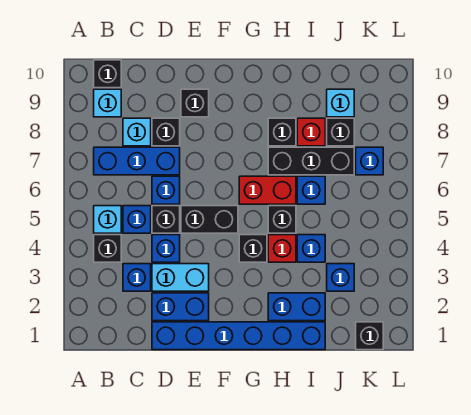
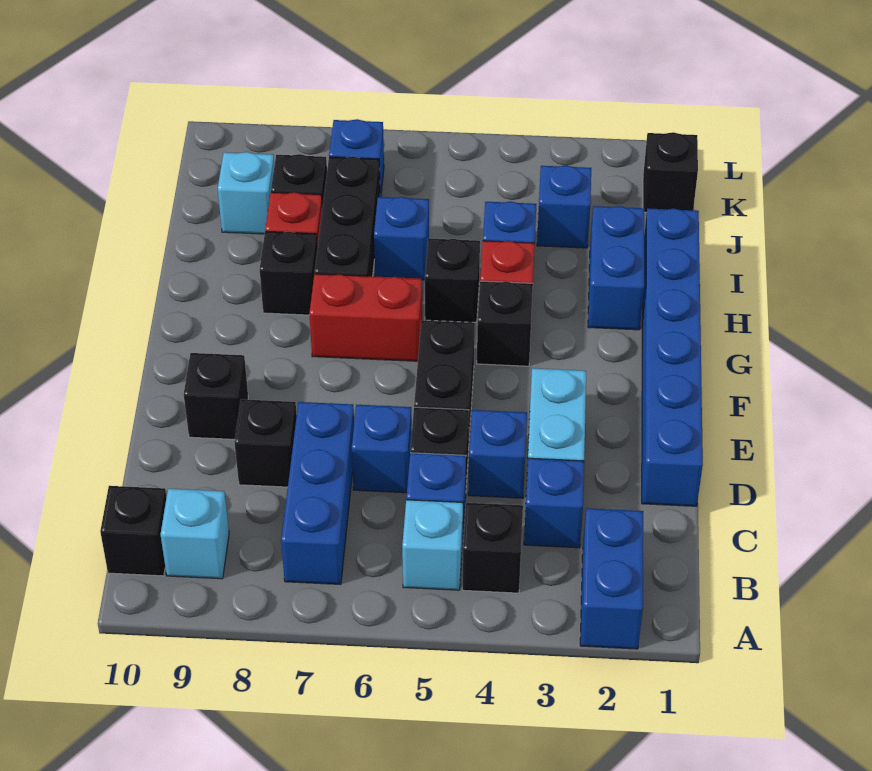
cyan brick C8 level 1 -> none
blue brick D2:E2 level 1 -> blue brick A2:B2 level 1
red brick G6:H6 level 1 -> red brick G6:G7 level 1

